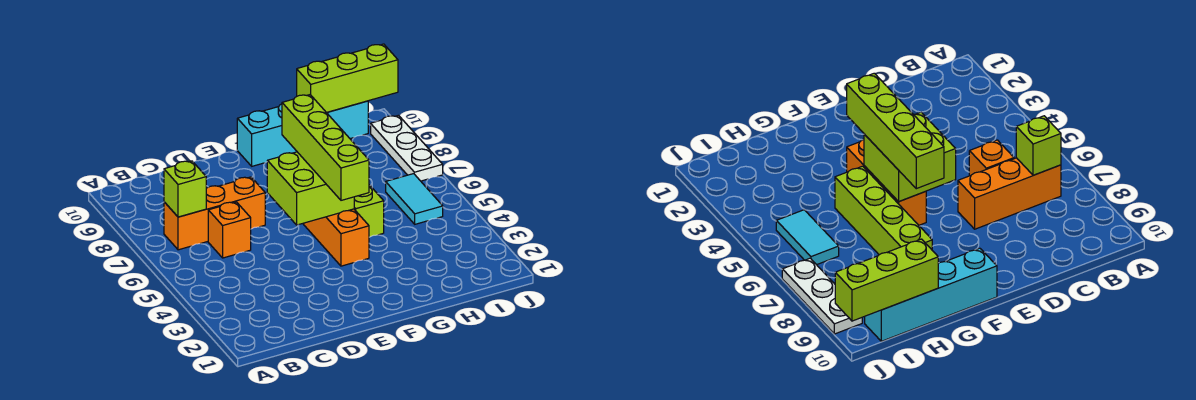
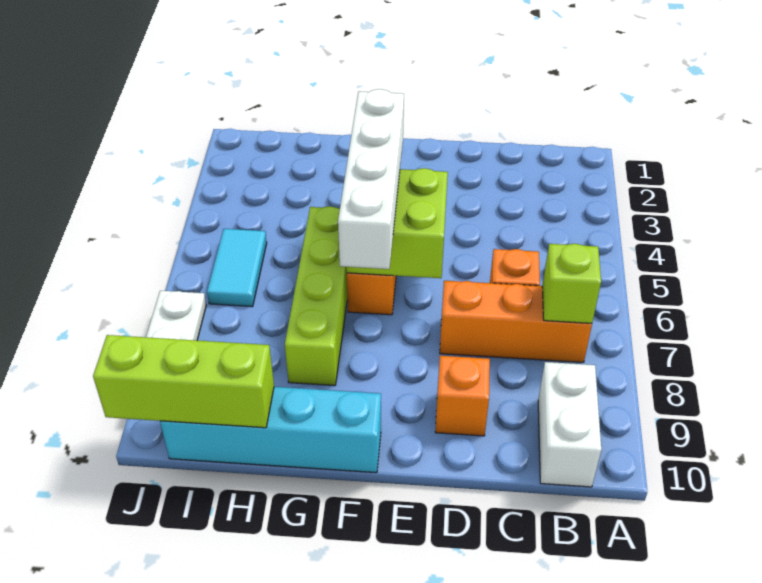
none -> white brick B9:B10 level 1
none -> orange brick D9 level 1
lime brick F4:F7 level 3 -> white brick F4:F7 level 3

